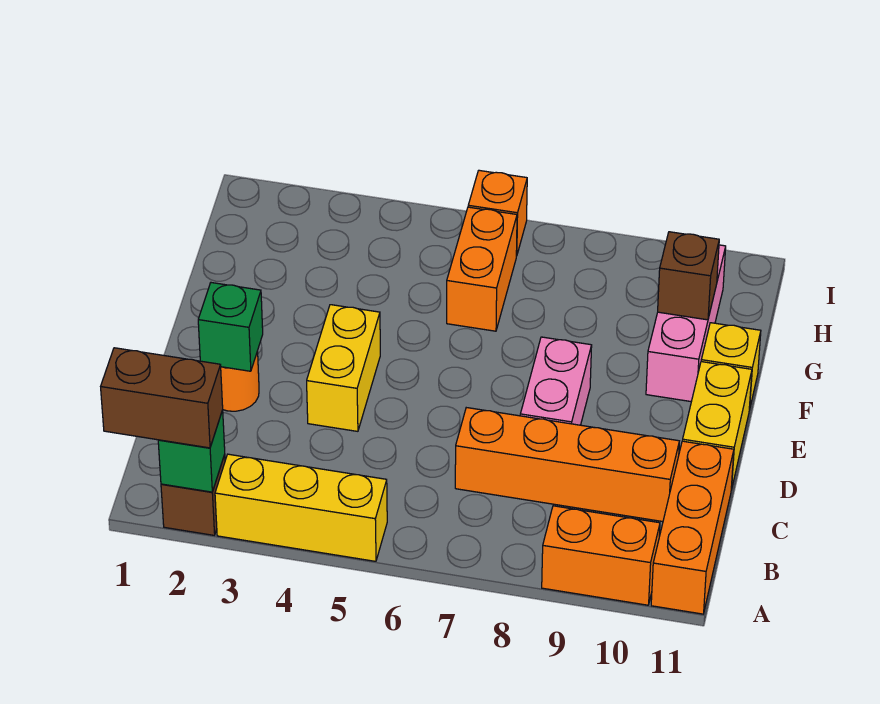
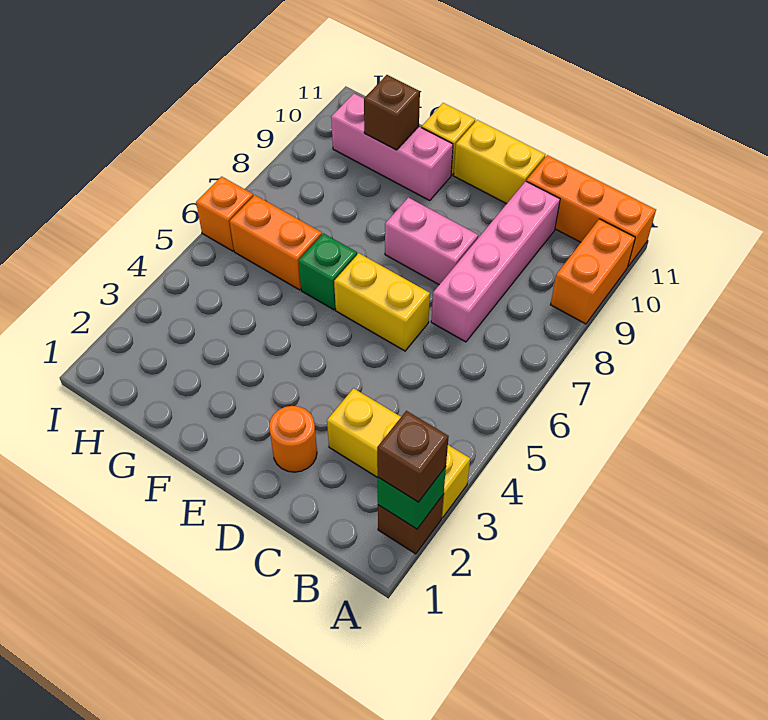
brown brick A1:A2 level 3 -> brown brick A2 level 3
yellow brick A3:A5 level 1 -> yellow brick A3:C3 level 1
orange brick C7:C10 level 1 -> pink brick C7:C10 level 1
green brick D2 level 2 -> green brick F6 level 1
yellow brick D4:E4 level 1 -> yellow brick D6:E6 level 1

